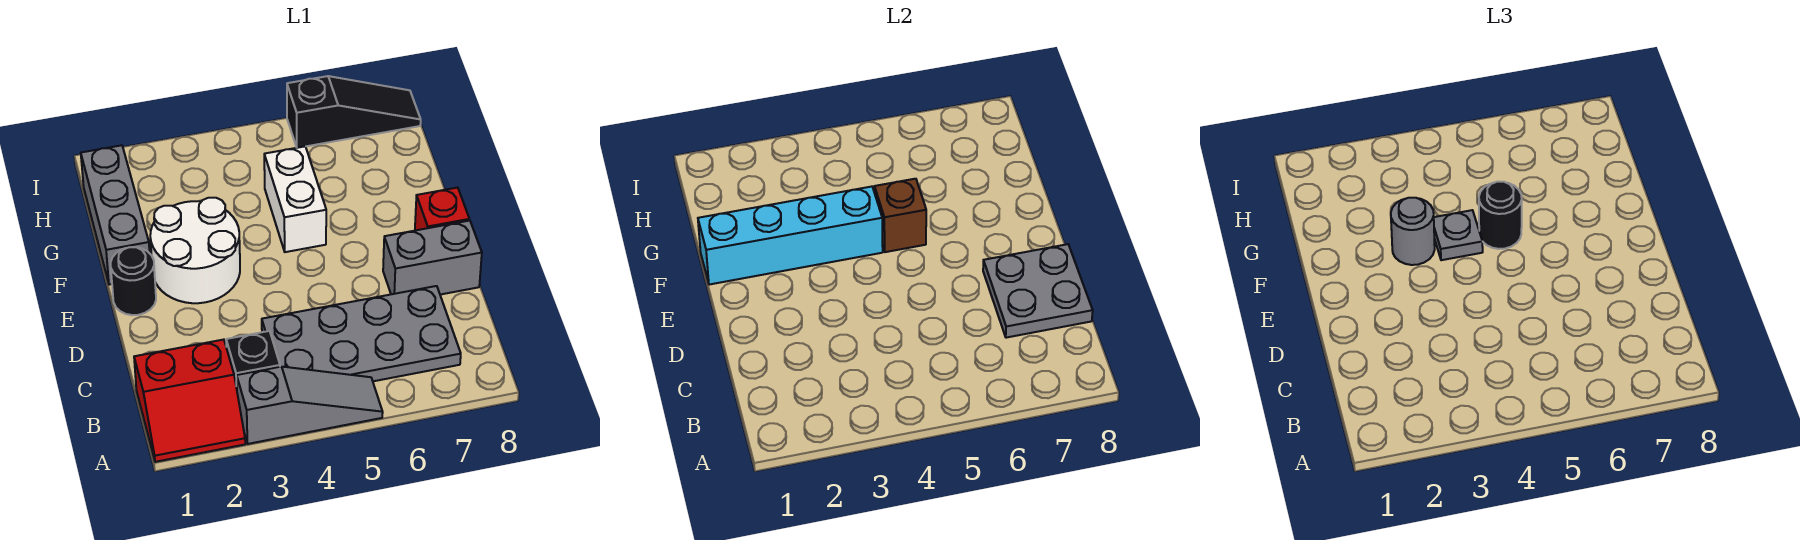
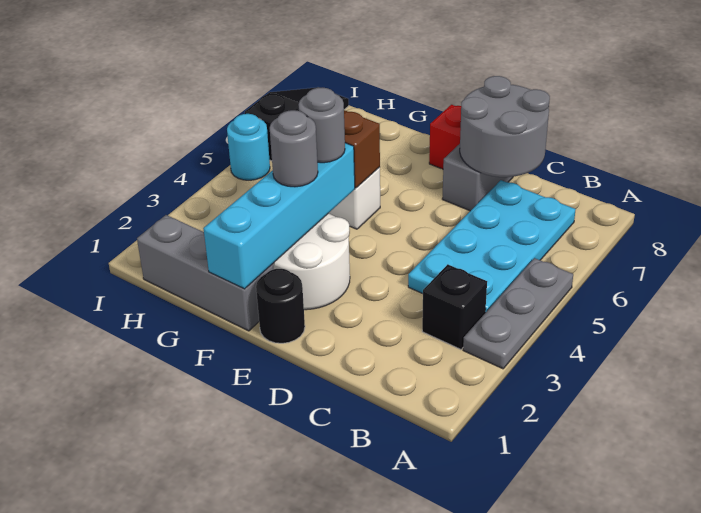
red slope A1:B2 level 1 top B -> none
grey slope A3:A5 level 1 top 3 -> grey plate A3:A5 level 1
grey plate B4:C7 level 1 -> cyan plate B4:C7 level 1
grey plate C7:D8 level 2 -> grey round brick C7:D8 level 2
grey plate F4 level 3 -> grey round brick F4 level 3
black round brick F5 level 3 -> none
none -> cyan round brick I5 level 1

